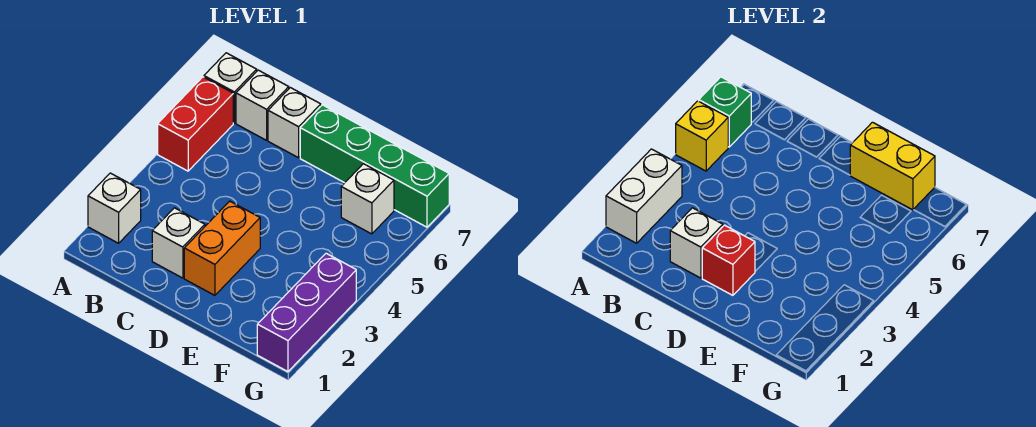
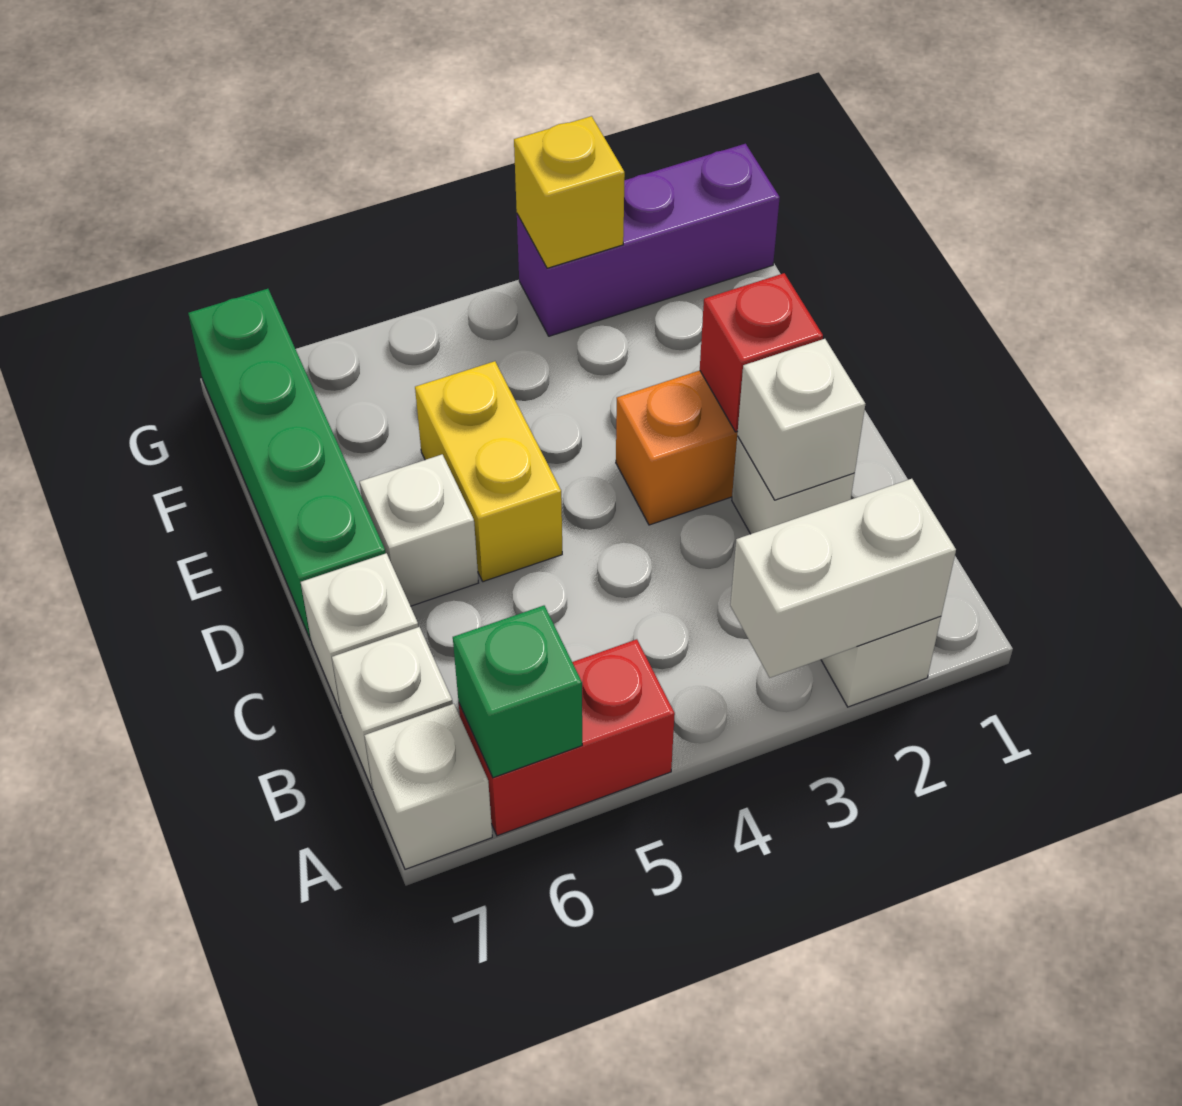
yellow brick A5 level 2 -> yellow brick G3 level 2
yellow brick E7:F7 level 2 -> yellow brick D5:E5 level 1
white brick F6 level 1 -> white brick D6 level 1

